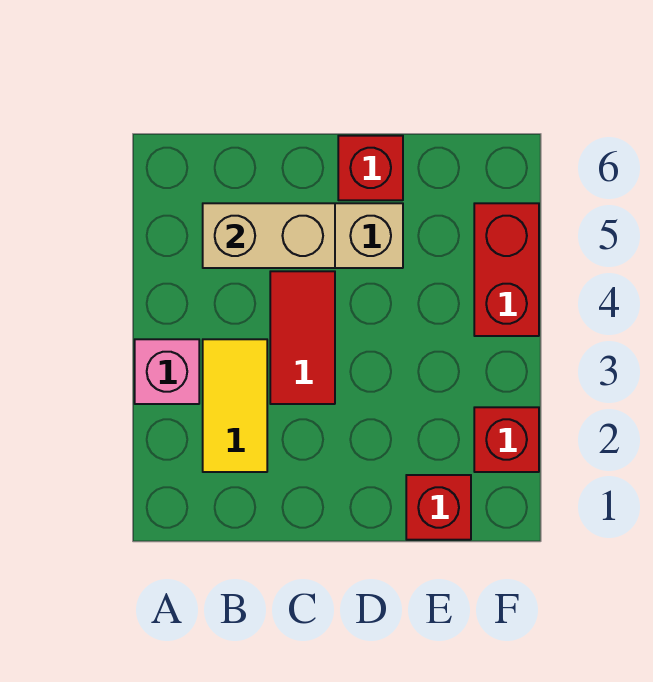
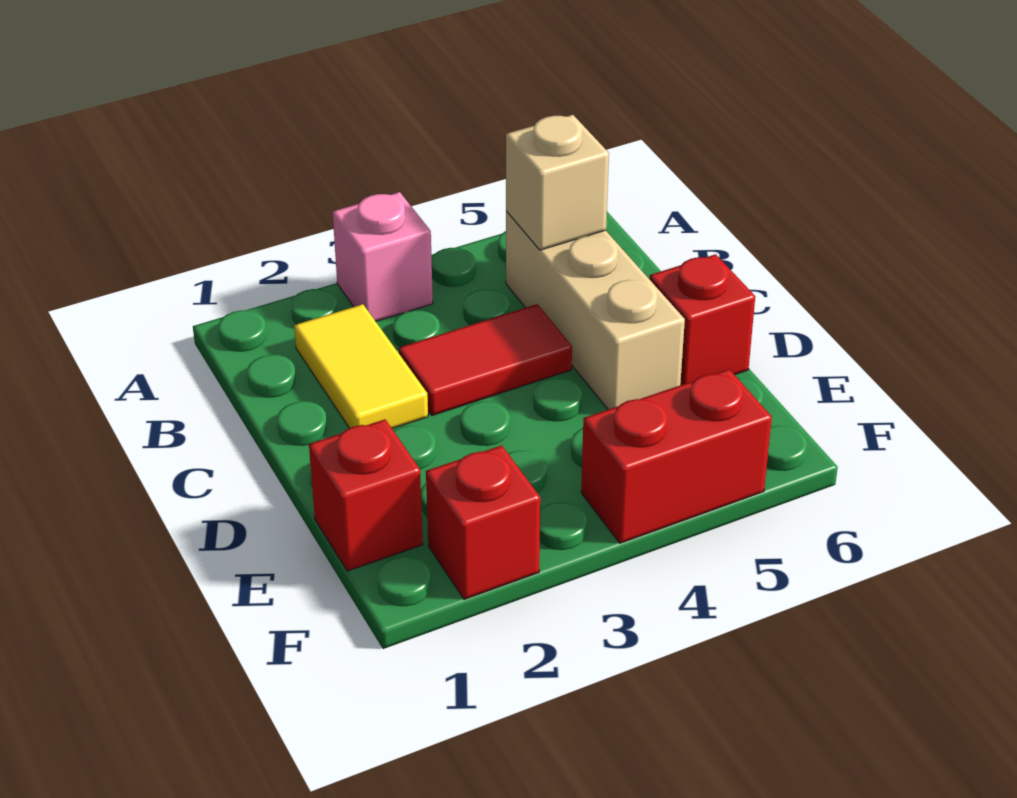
yellow tile B2:B3 level 1 -> yellow tile B2:C2 level 1
tan brick B5:C5 level 2 -> tan brick B5 level 2

